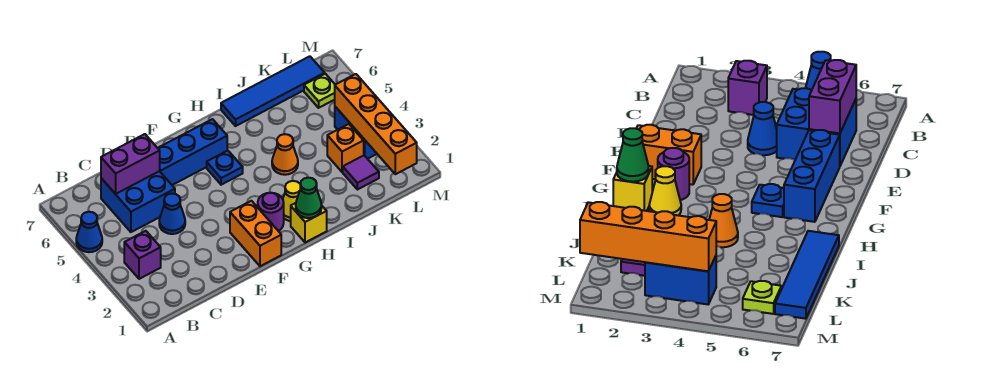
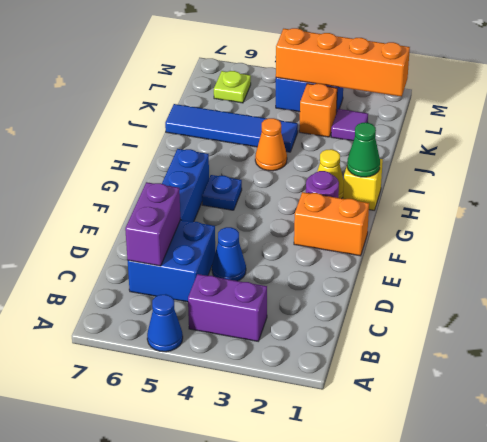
purple brick B3 level 1 -> purple brick B3:B4 level 1
blue tile I7:L7 level 1 -> blue tile J4:J7 level 1

